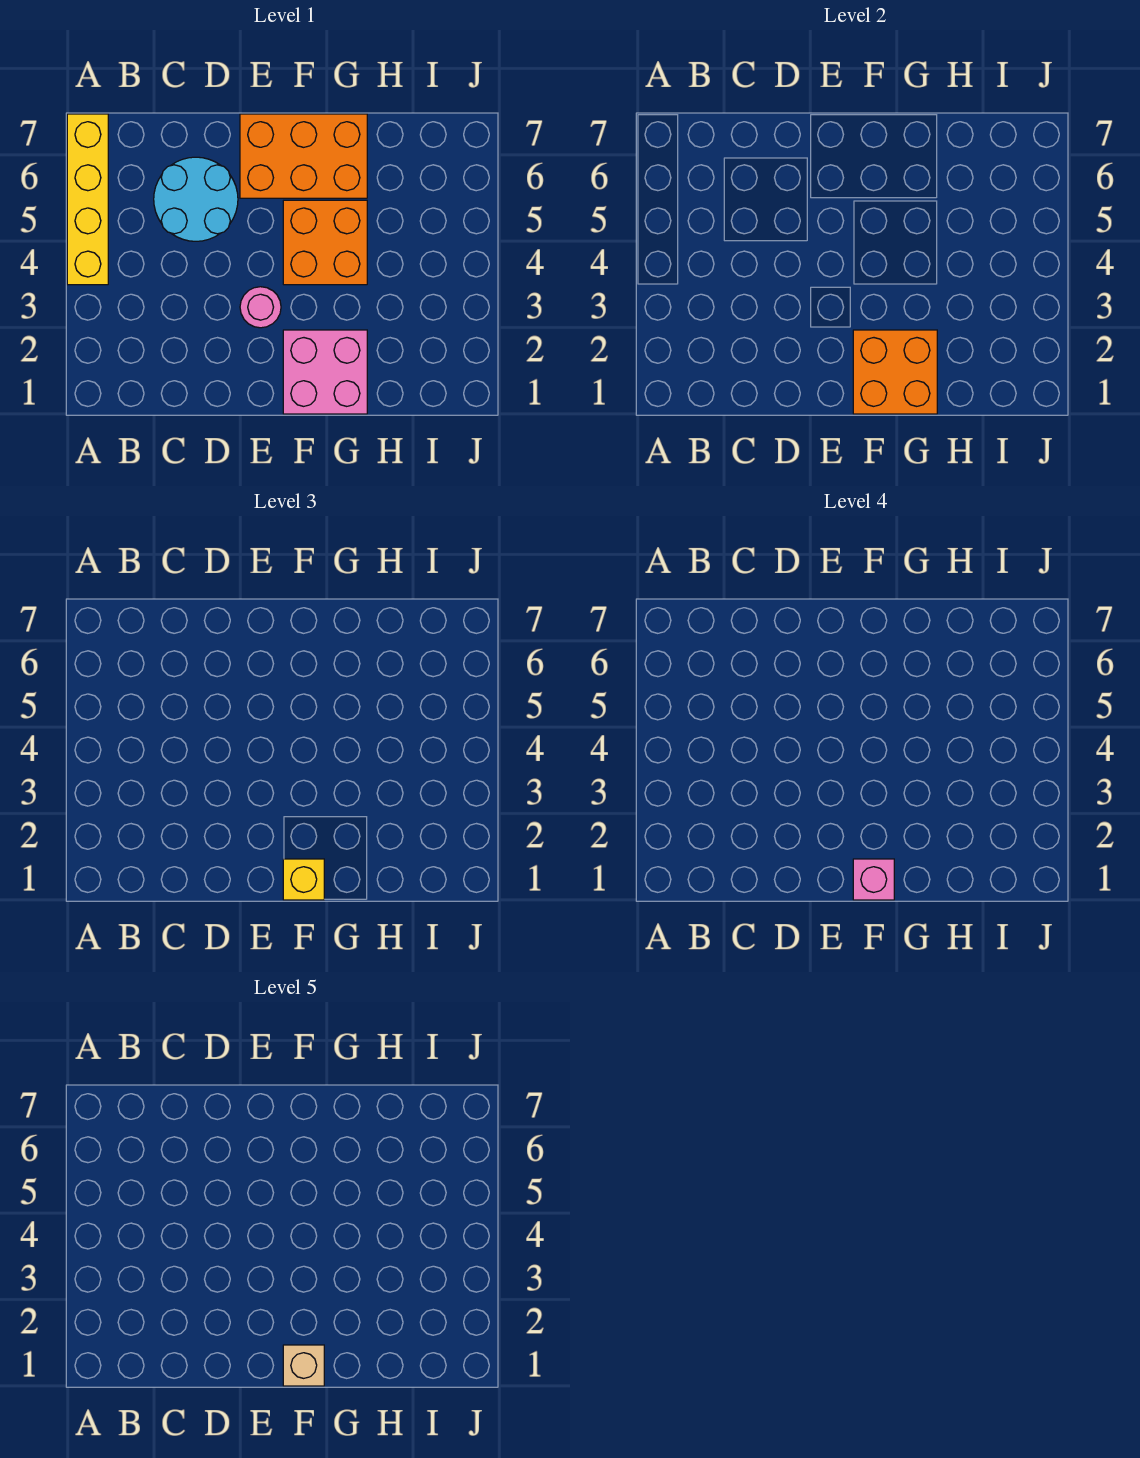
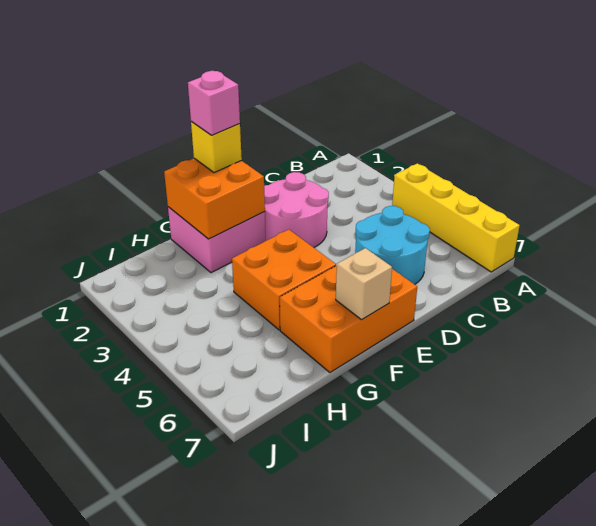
pink round brick E3 level 1 -> pink round brick D2:E3 level 1
tan brick F1 level 5 -> tan brick F7 level 2

